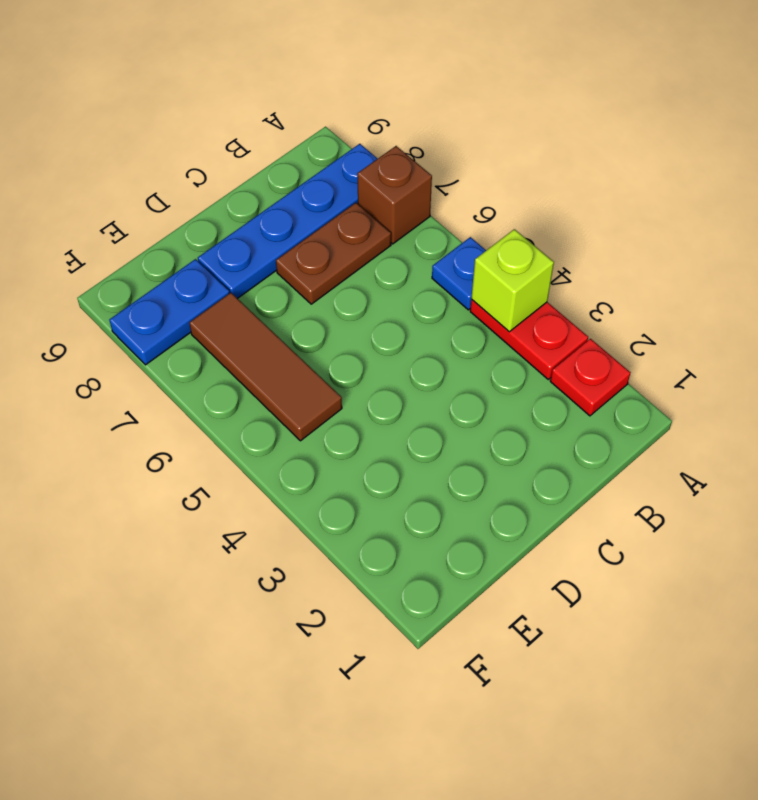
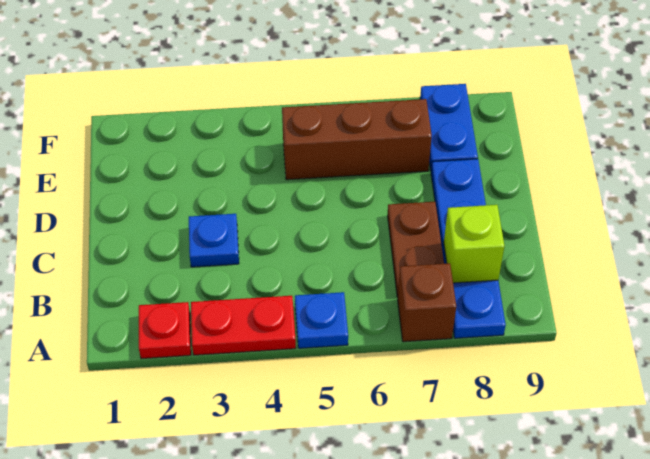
lime brick A4 level 2 -> lime brick B8 level 2
none -> blue plate C3 level 1
brown tile E5:E7 level 1 -> brown brick E5:E7 level 1

